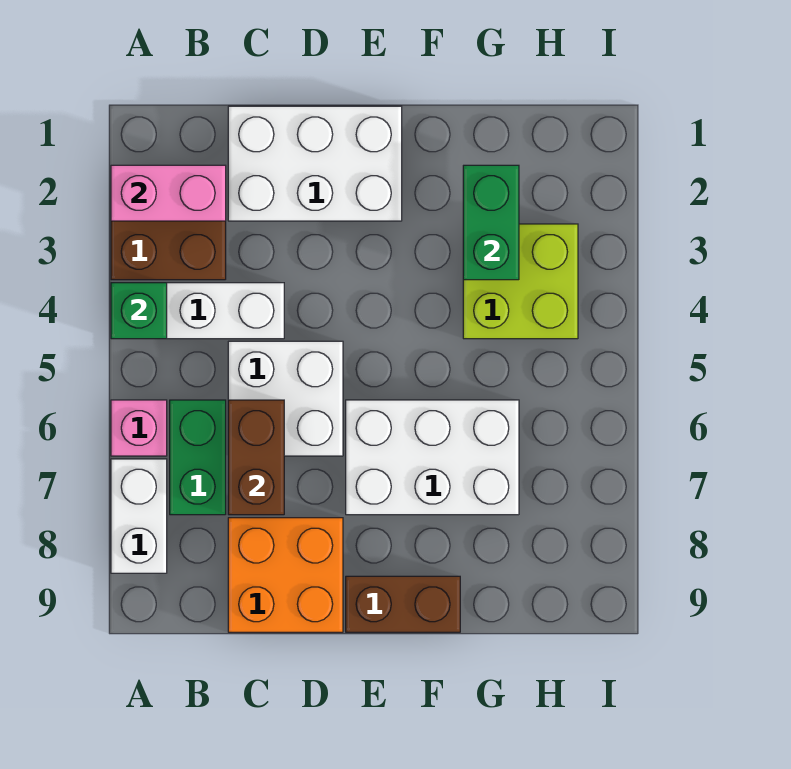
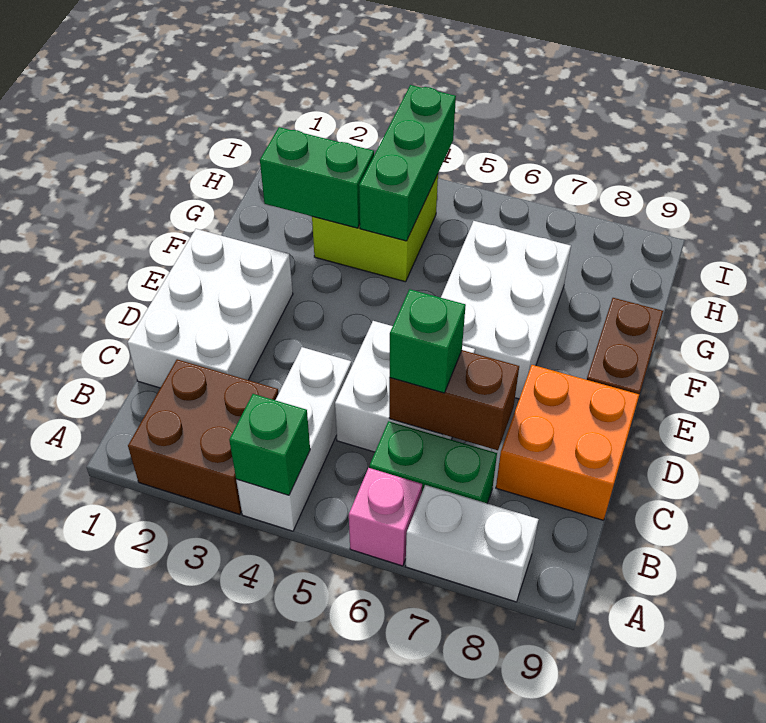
pink brick A2:B2 level 2 -> none
none -> green brick C6 level 3
none -> green brick G4:I4 level 2

